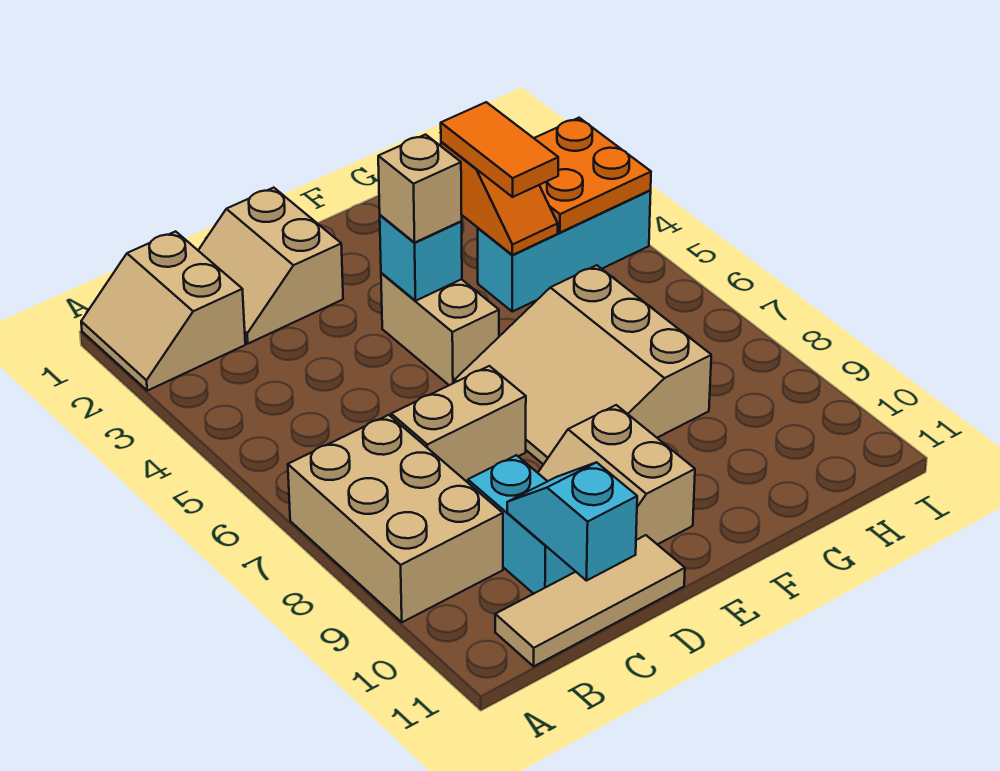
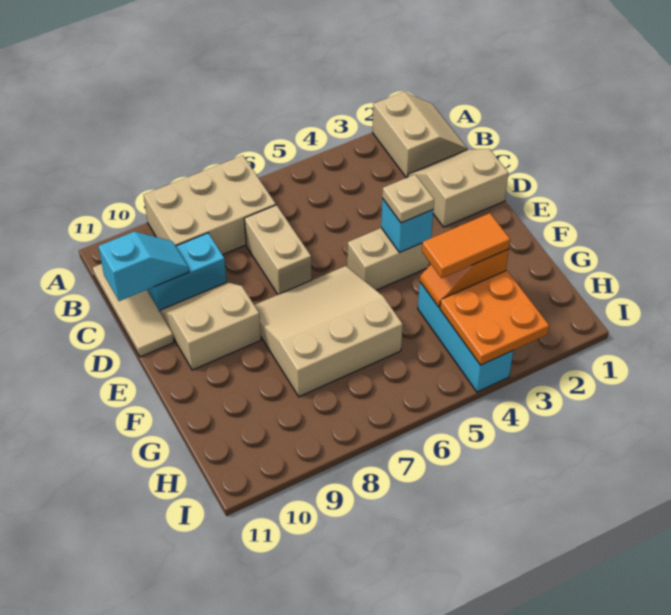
tan slope A1:B2 level 1 top B -> tan slope A1:B2 level 1 top 2
tan brick E4 level 3 -> tan plate E4 level 3

